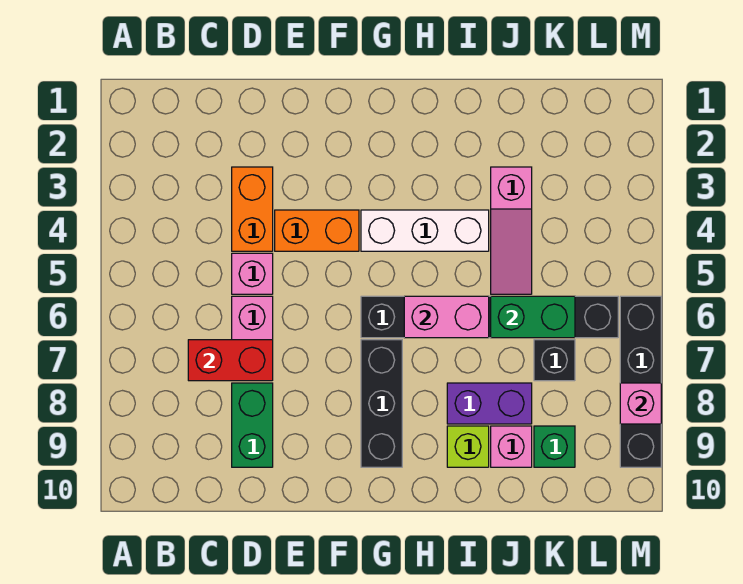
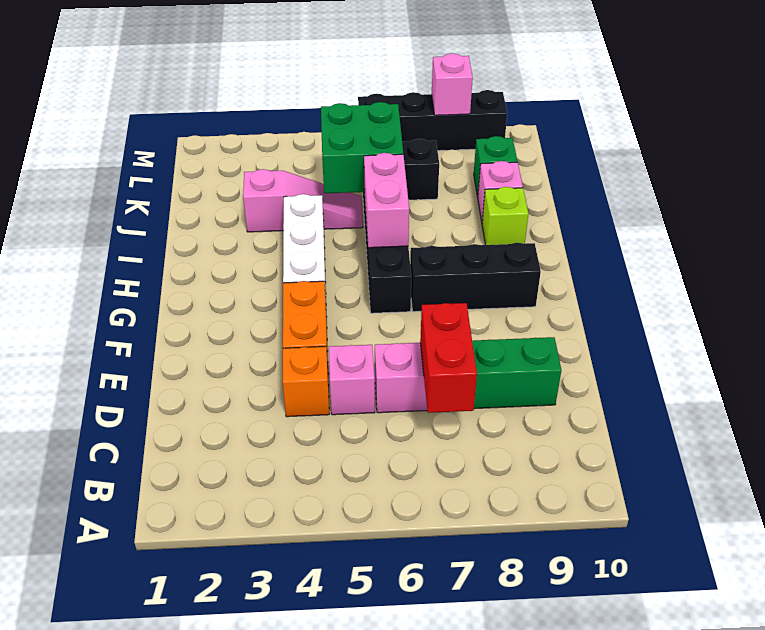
orange brick D3:D4 level 1 -> orange brick D4 level 1
purple brick I8:J8 level 1 -> none
green brick J6:K6 level 2 -> green brick J5:K6 level 2

